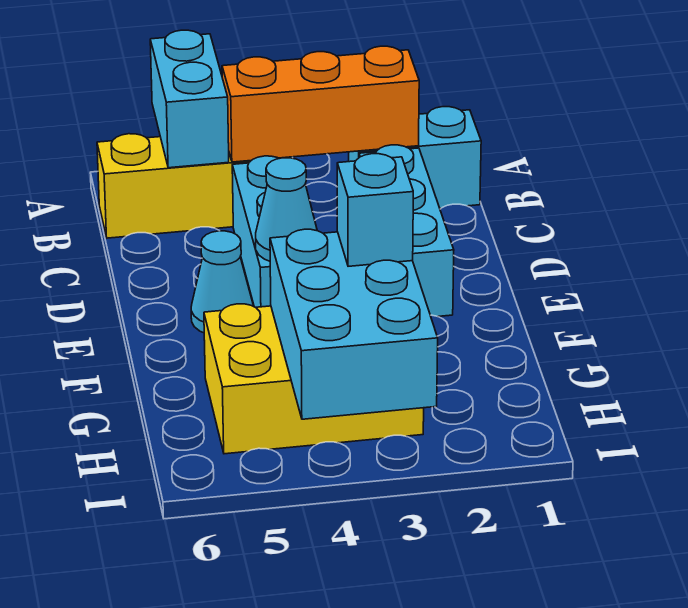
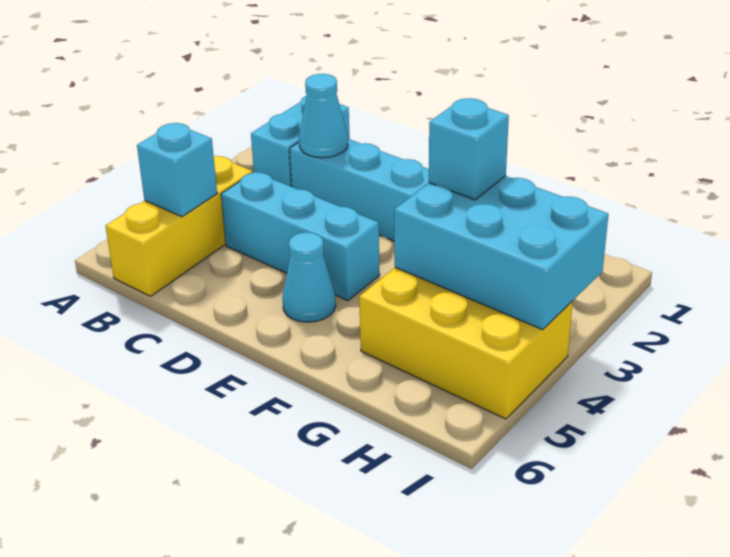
cyan brick A5:B5 level 2 -> cyan brick B5 level 2
orange brick B2:B4 level 2 -> none
cyan cone E4 level 2 -> cyan cone C2 level 2
yellow brick G3:H5 level 1 -> yellow brick G4:I5 level 1

